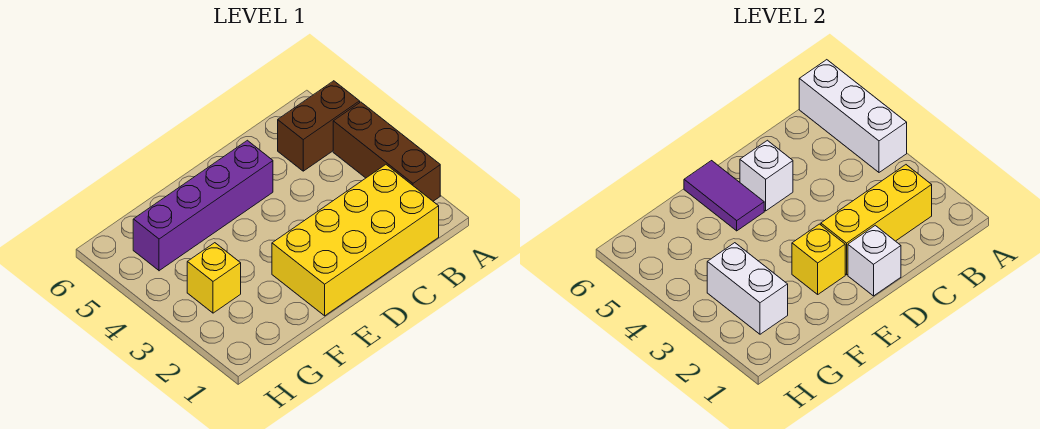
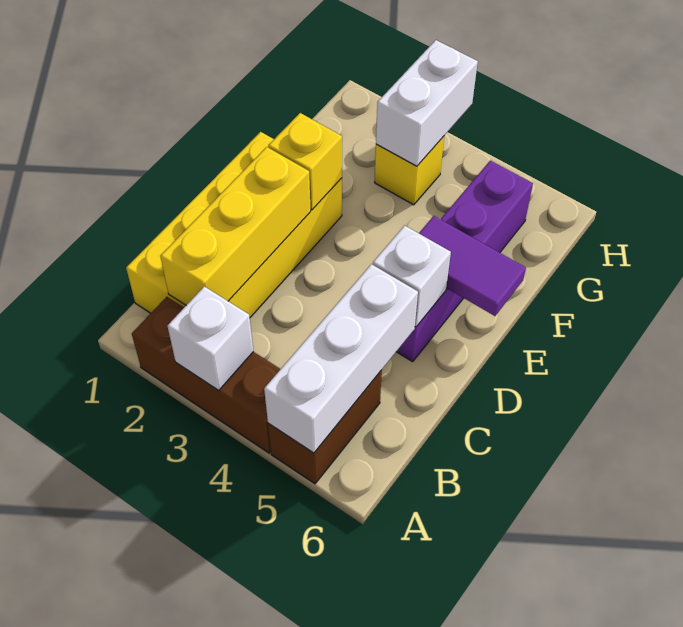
white brick A4:A6 level 2 -> white brick A5:C5 level 2
white brick D1 level 2 -> white brick A3 level 2
white brick G2:G3 level 2 -> white brick G3:H3 level 2

